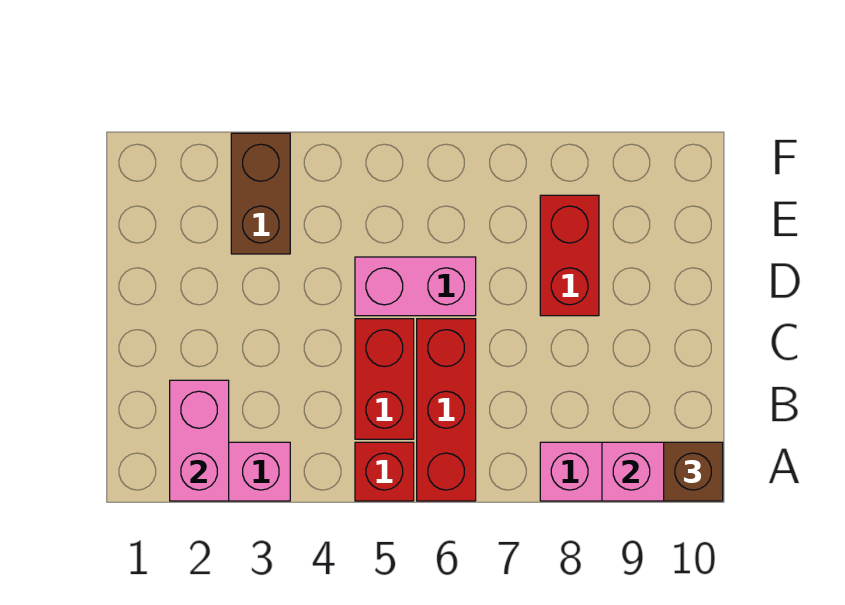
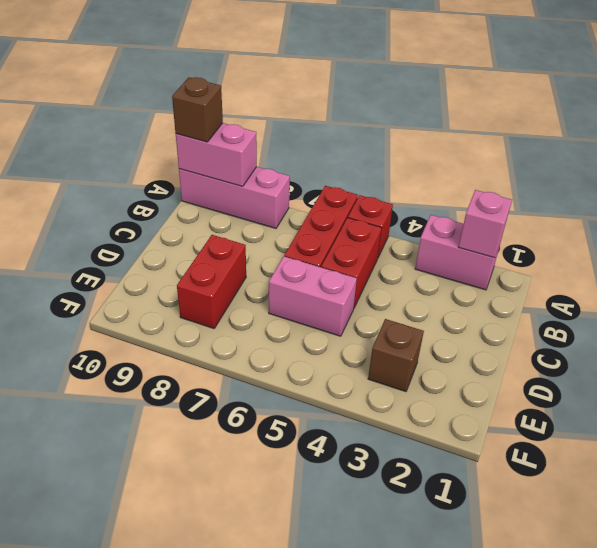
pink brick A2:B2 level 2 -> pink brick A2 level 2
brown brick E3:F3 level 1 -> brown brick E3 level 1

